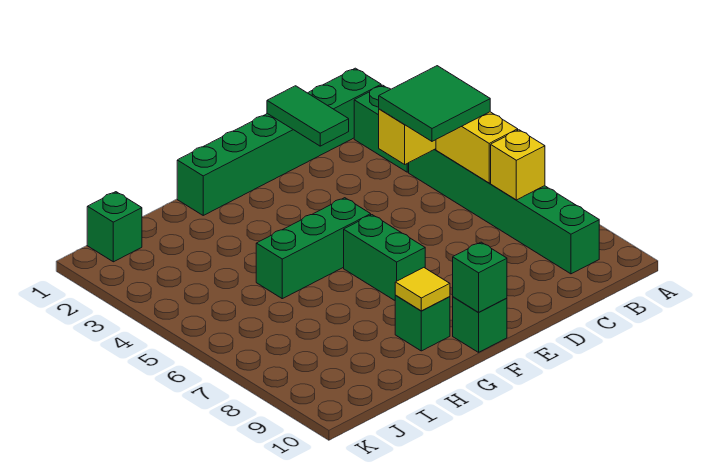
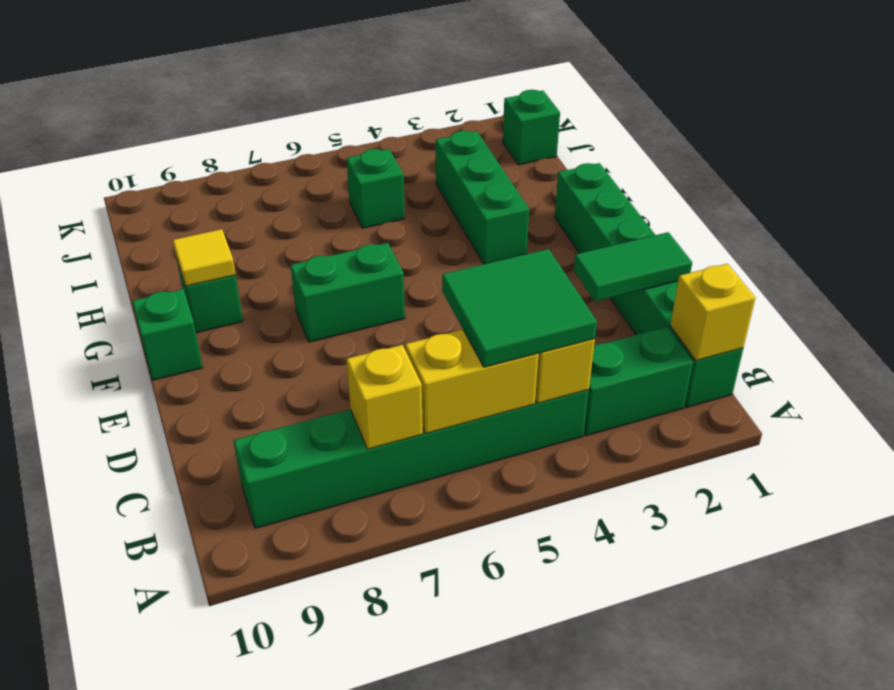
none -> yellow brick B1 level 2
green brick F5:H5 level 1 -> green brick G3:I3 level 1
green brick F10 level 2 -> green brick I5 level 1

